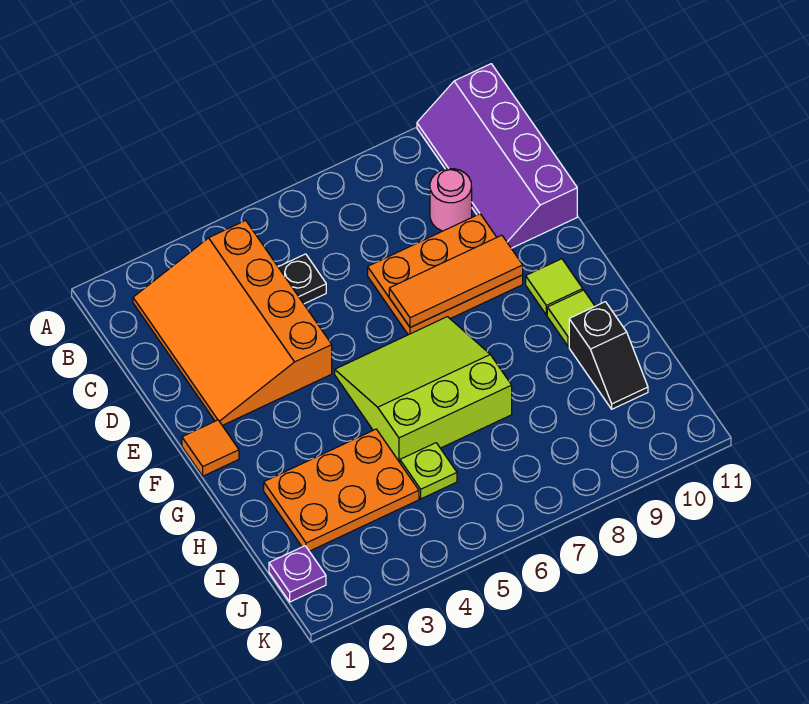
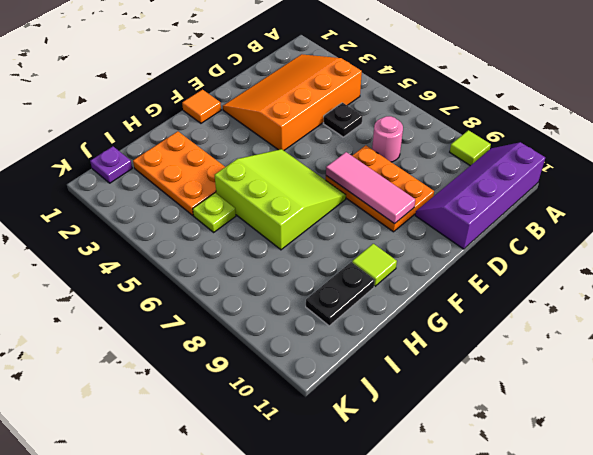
pink round brick C9 level 1 -> pink round brick C7 level 1
orange tile E7:E9 level 2 -> pink tile E7:E9 level 2
lime tile F10 level 1 -> lime tile A9 level 1
black slope H10:I10 level 1 top H -> black plate H10:I10 level 1

